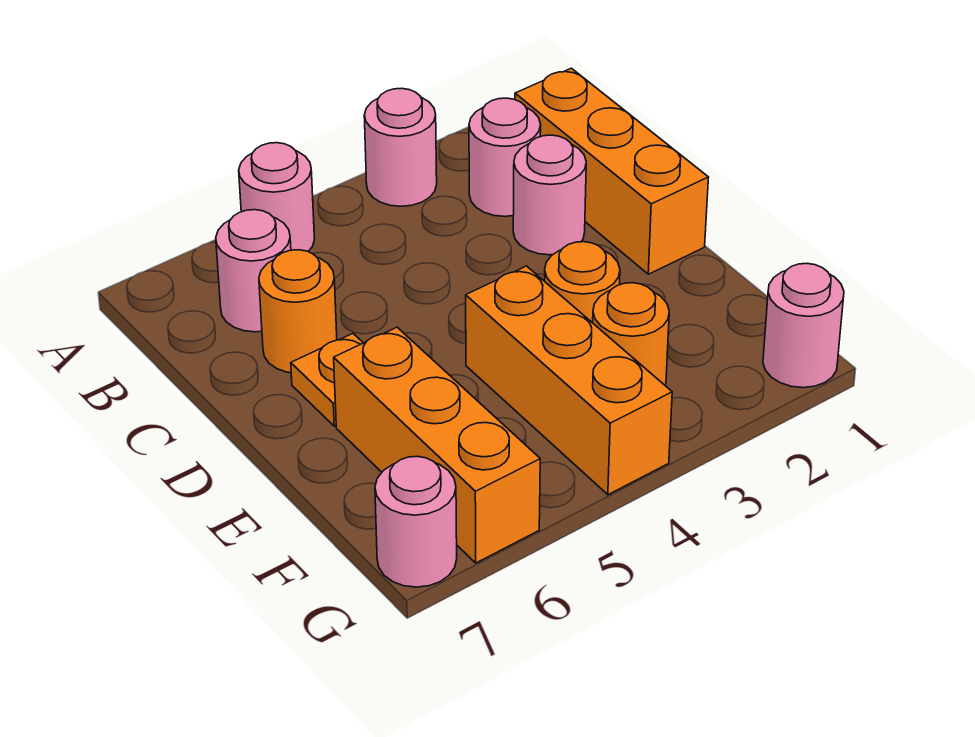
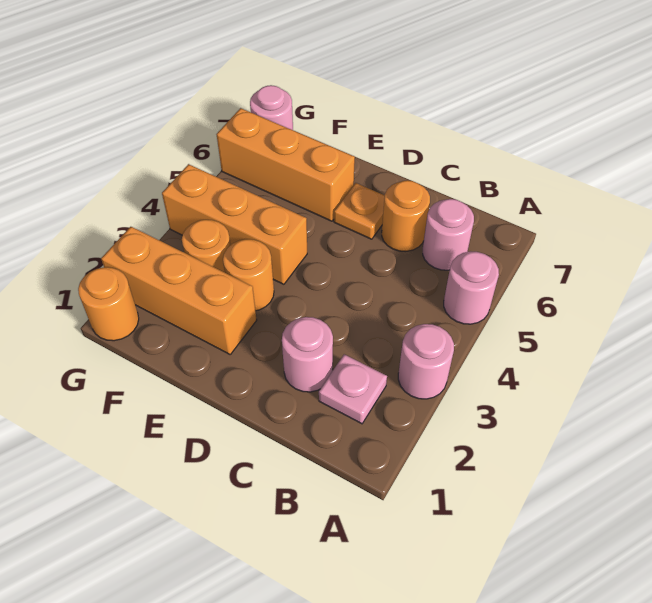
orange brick B1:D1 level 1 -> orange brick E2:G2 level 1
pink round brick B2 level 1 -> pink plate B2 level 1
pink round brick G1 level 1 -> orange round brick G1 level 1

